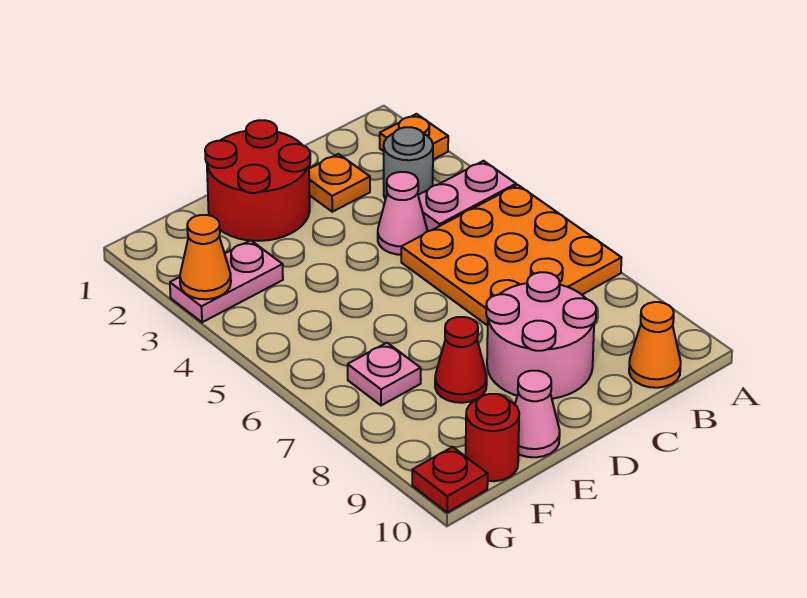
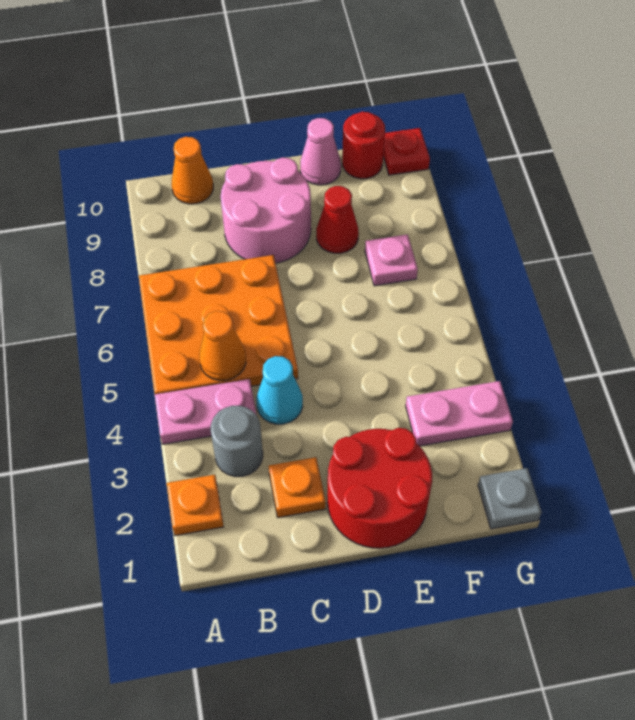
pink cone C4 level 1 -> cyan cone C4 level 1
none -> grey plate G1 level 1
orange cone G3 level 2 -> orange cone B5 level 2

